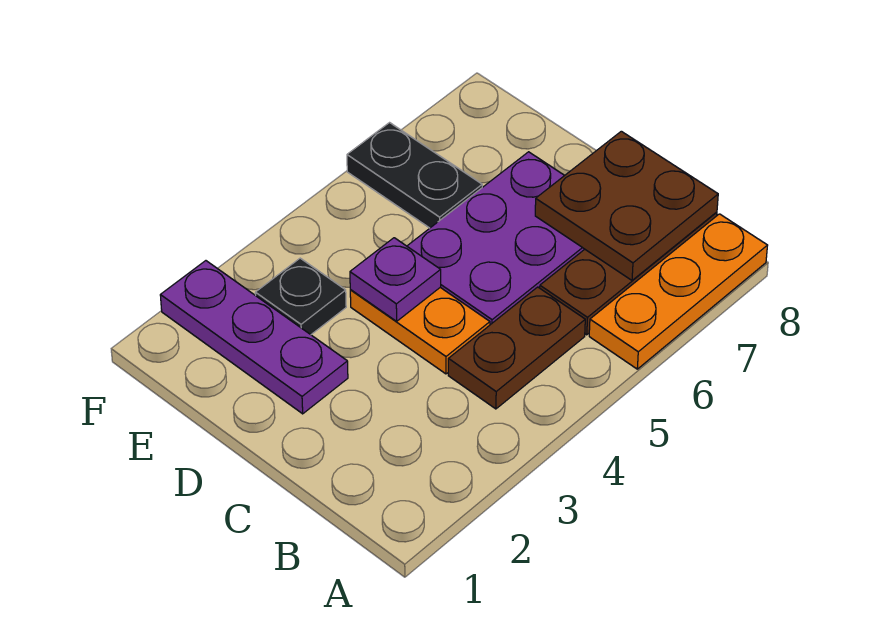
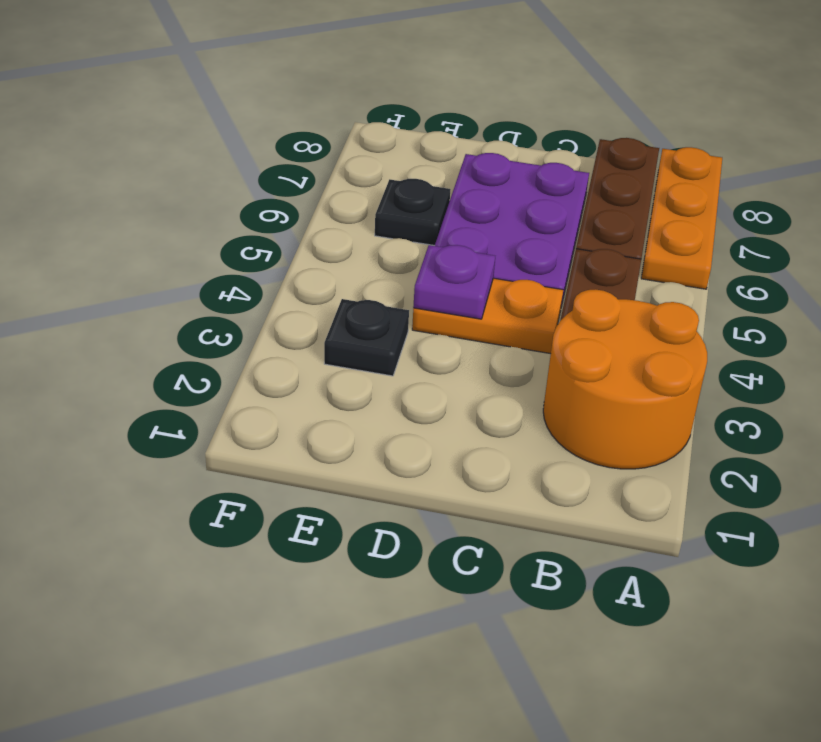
none -> orange round brick A2:B3 level 1
brown plate B7:C8 level 2 -> none
purple plate D2:F2 level 1 -> none
black plate E6:F6 level 1 -> black plate E6 level 1

